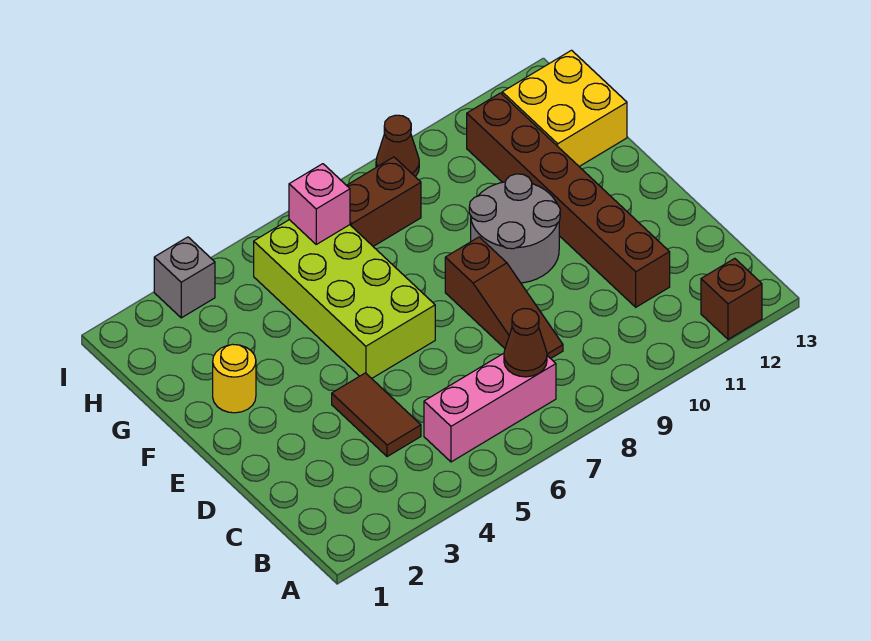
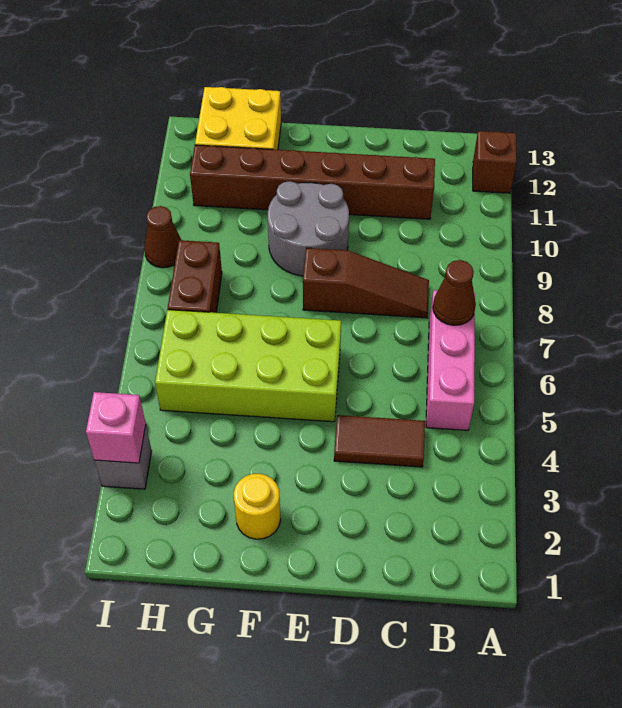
pink brick H6 level 2 -> pink brick I3 level 2

